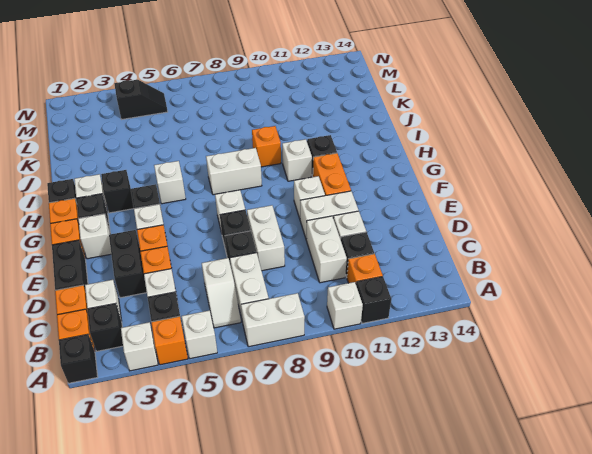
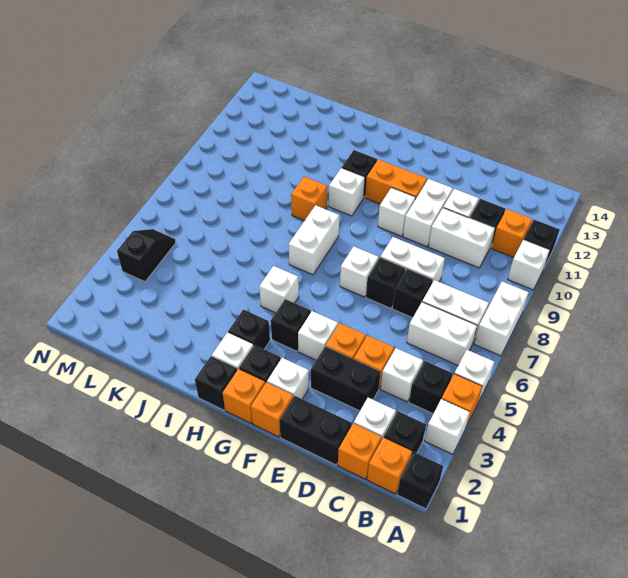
white slope B6:C6 level 1 top C -> white brick B6:C6 level 1

